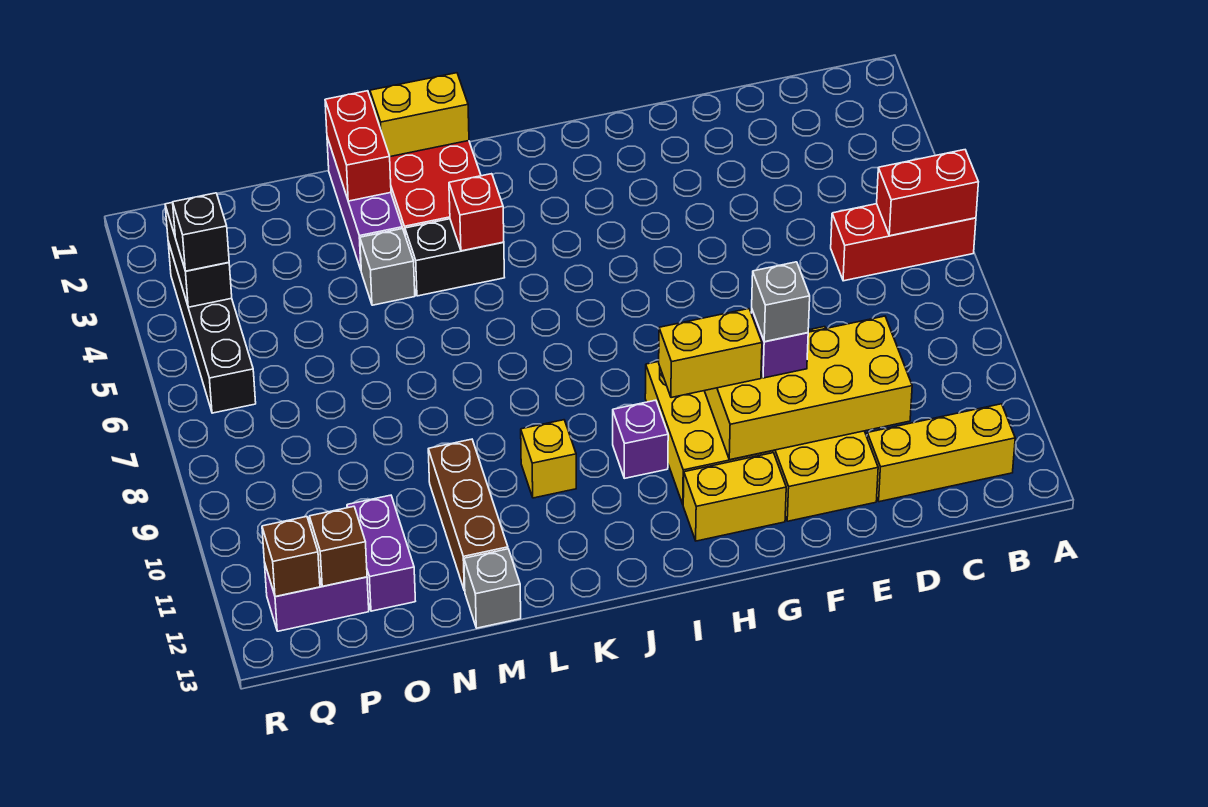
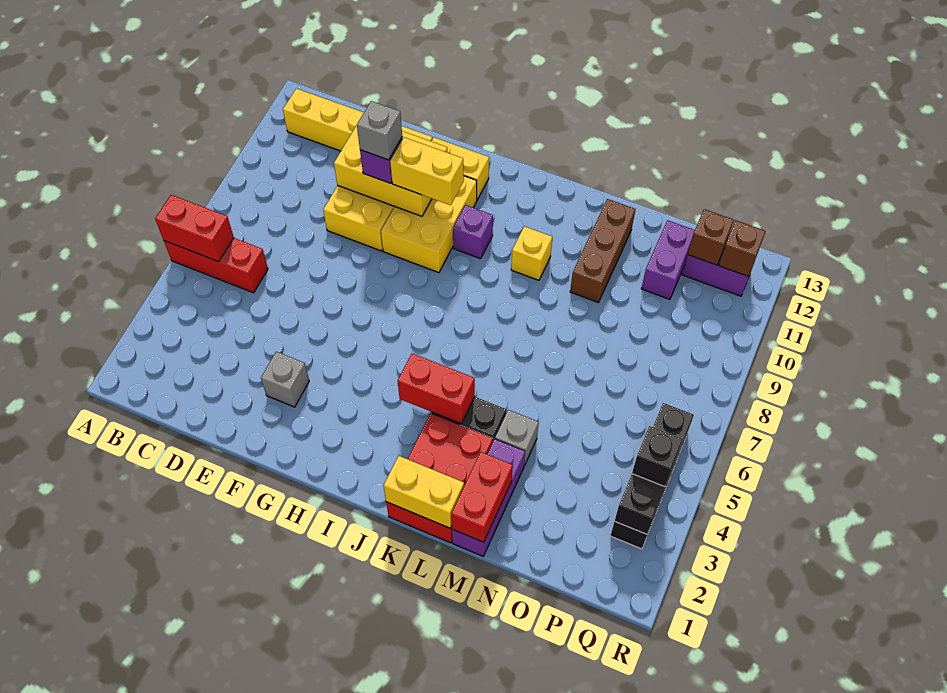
yellow brick D10:G11 level 2 -> yellow brick E10:G11 level 2
red brick K4 level 2 -> red brick J4:K4 level 2
grey brick M13 level 1 -> grey brick F3 level 1

